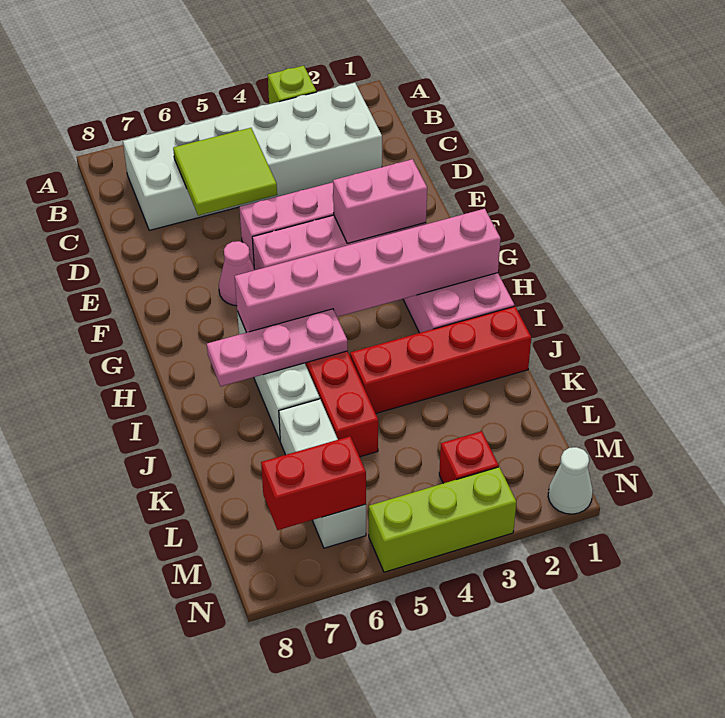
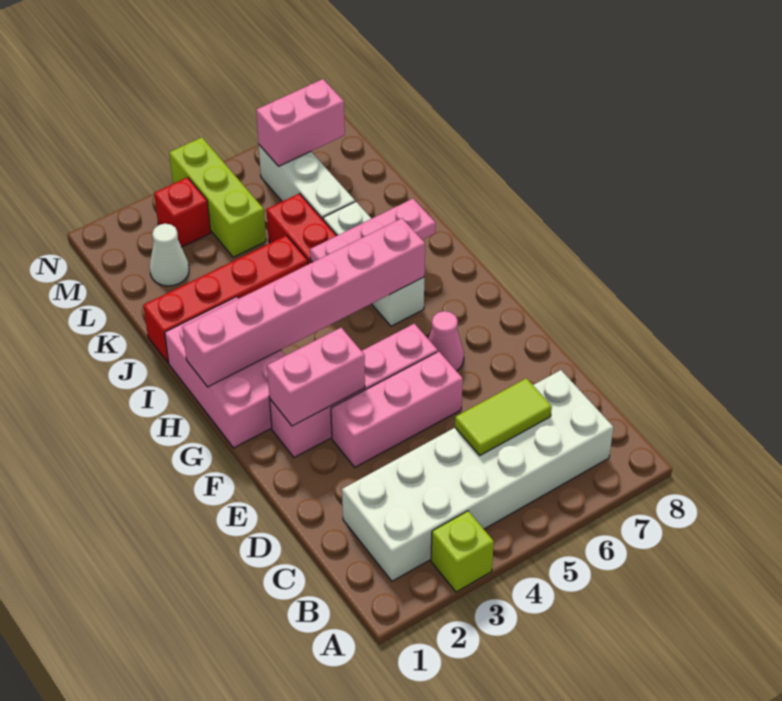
lime tile C5:D6 level 2 -> lime tile C5:C6 level 2
red brick M6:M7 level 2 -> pink brick M6:M7 level 2
white cone N1 level 1 -> white cone L2 level 1
lime brick N3:N5 level 1 -> lime brick L4:N4 level 1

